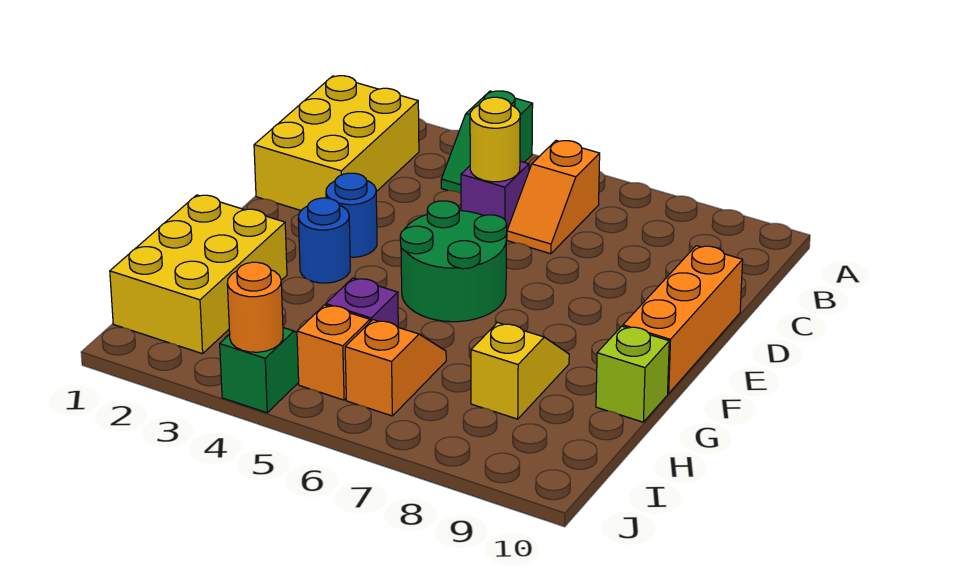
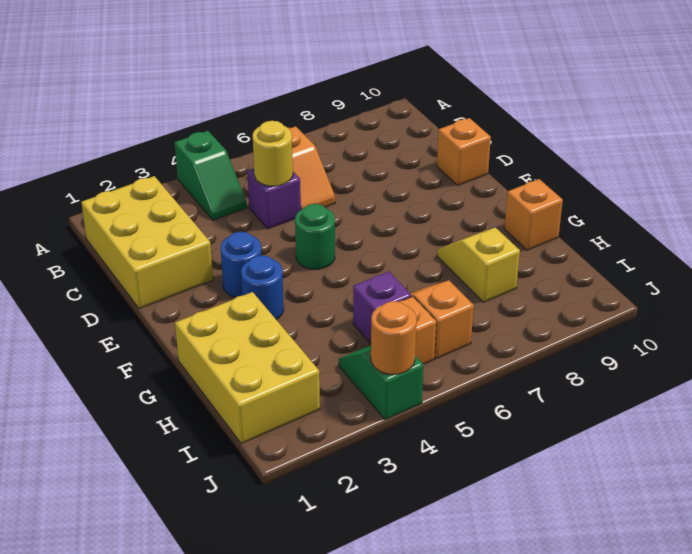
orange brick D10:F10 level 1 -> orange brick D10 level 1
green round brick E5:F6 level 1 -> green round brick E5 level 1
lime brick G10 level 1 -> orange brick G10 level 1

